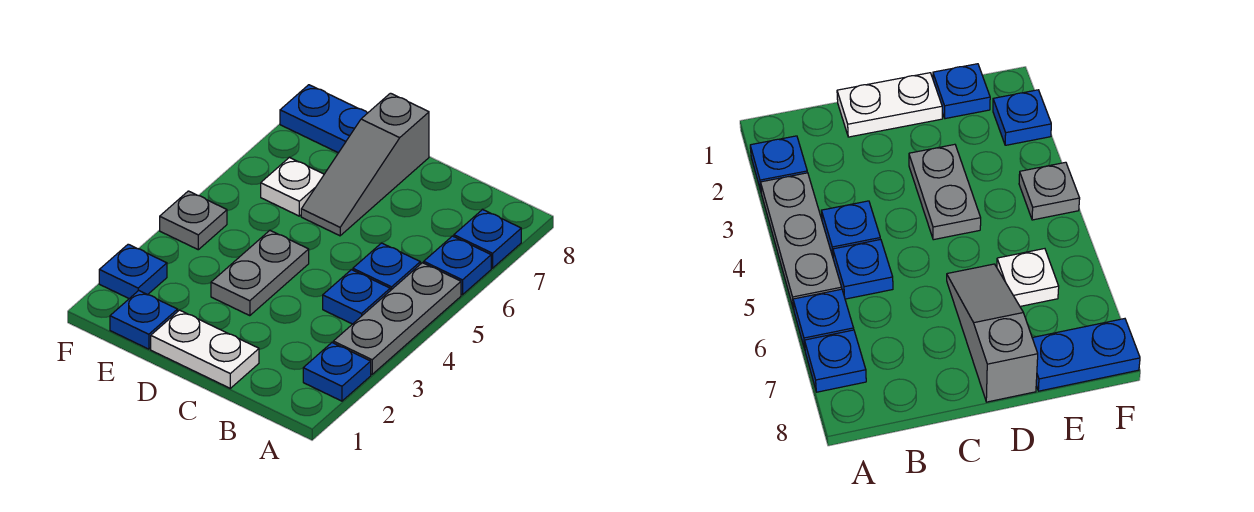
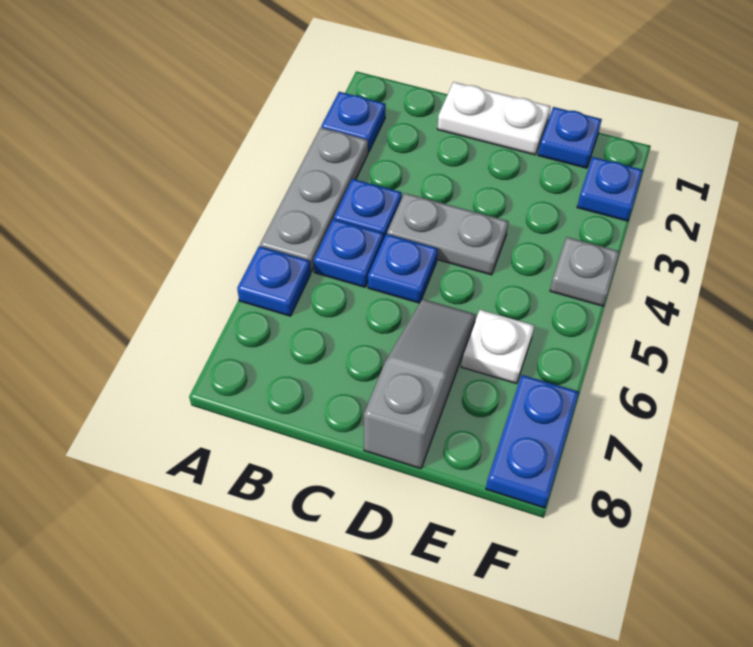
blue plate A7 level 1 -> blue plate C5 level 1
grey plate D3:D4 level 1 -> grey plate C4:D4 level 1
blue plate E8:F8 level 1 -> blue plate F7:F8 level 1

